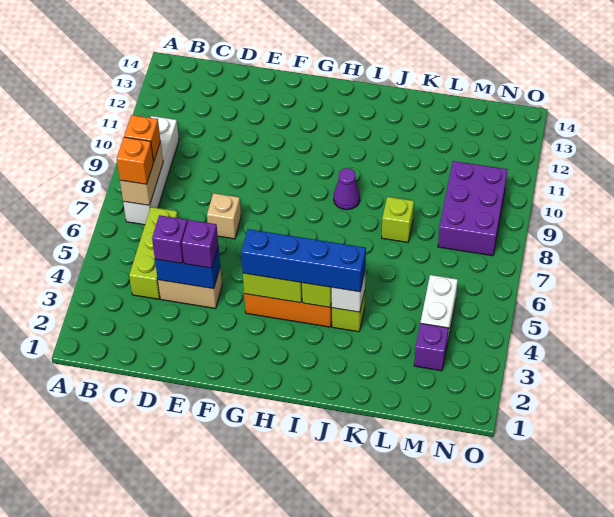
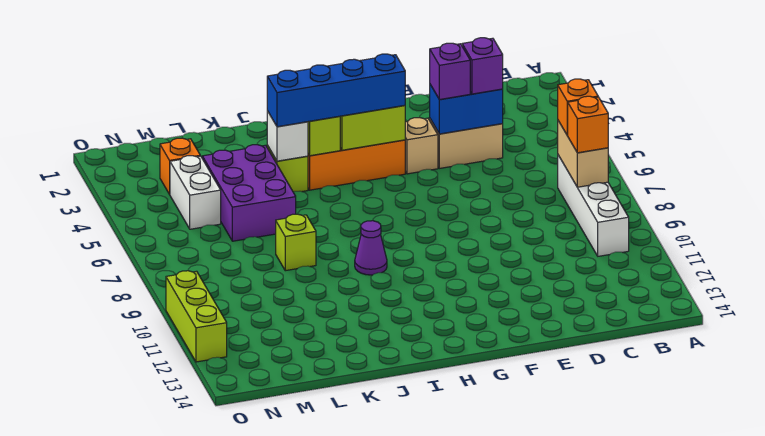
lime brick C4:C6 level 1 -> lime brick O10:O12 level 1
tan brick E7 level 1 -> tan brick F4 level 1
purple brick M3 level 1 -> orange brick M3 level 1
purple brick M8:N10 level 1 -> purple brick K4:L6 level 1

